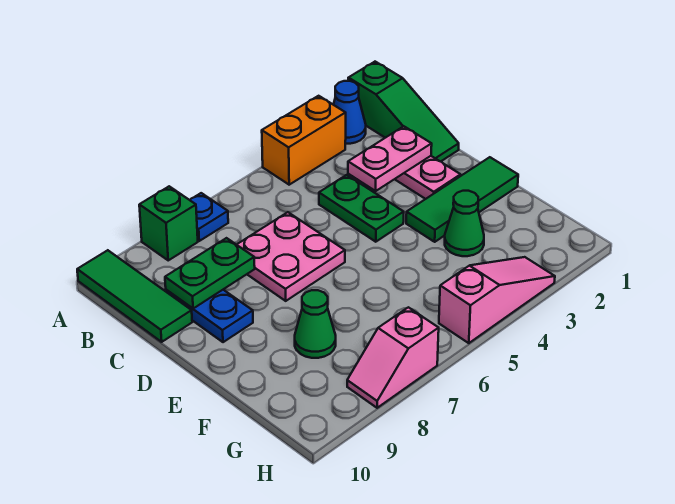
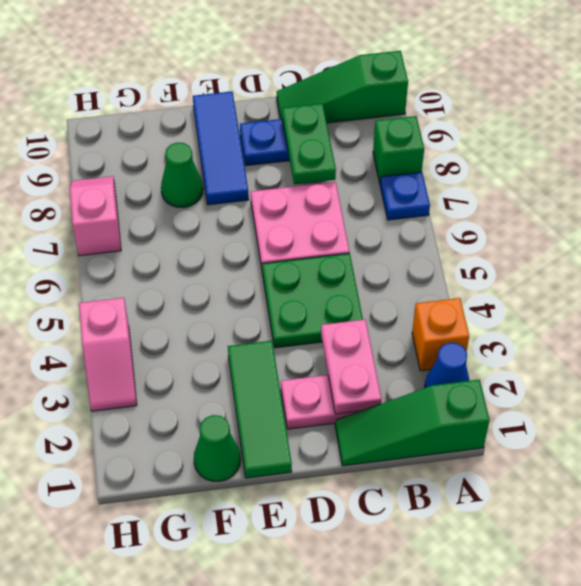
orange brick A3:A4 level 1 -> orange brick A3 level 1
green tile A10:C10 level 1 -> green slope A10:C10 level 1 top A
green plate C4:D4 level 1 -> green plate C4:D5 level 1
none -> blue tile E8:E10 level 1
green cone F3 level 1 -> green cone F1 level 1
pink slope H3:H5 level 1 top 5 -> pink slope H3:H4 level 1 top 4

